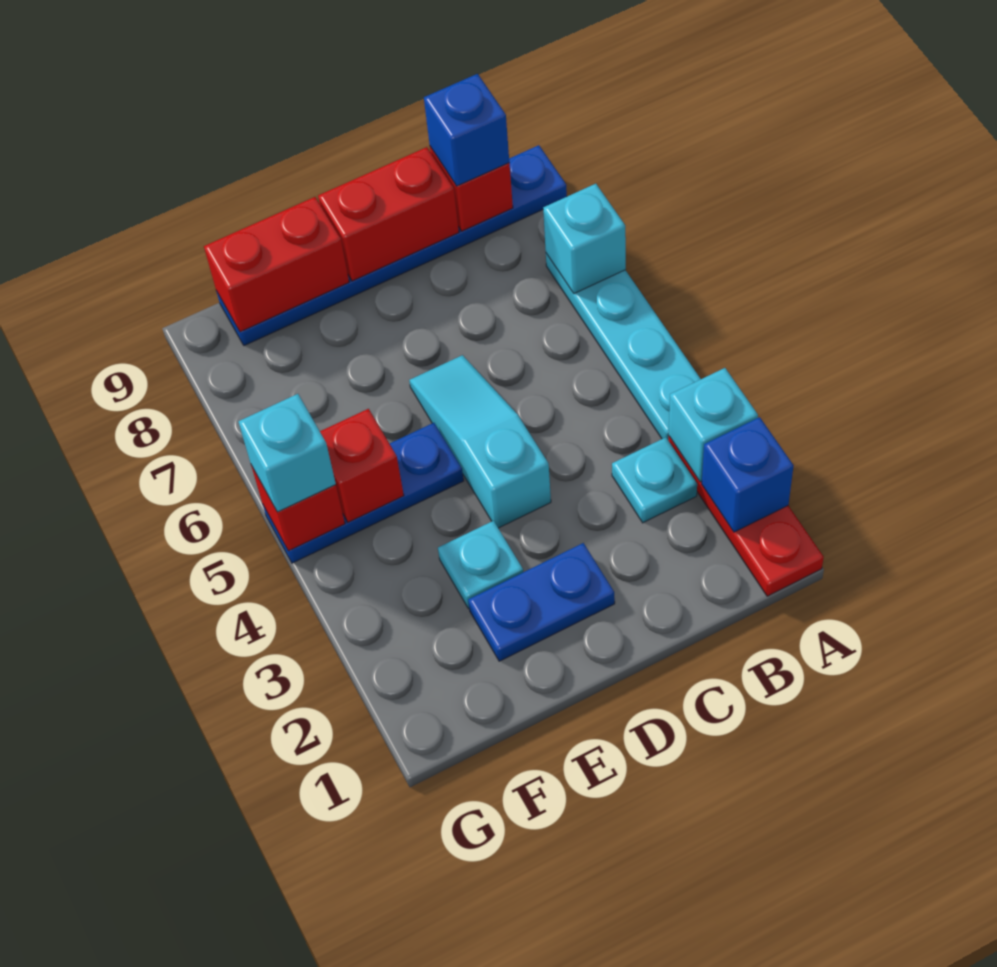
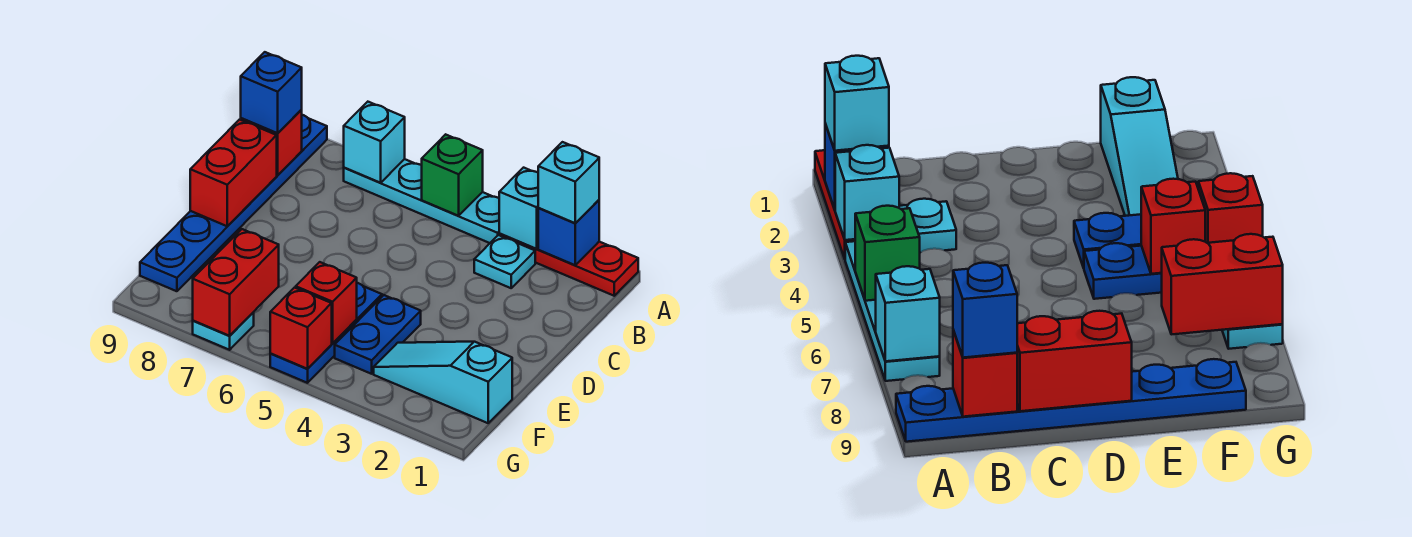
none -> green brick A5 level 2
blue plate D2:E2 level 1 -> blue plate E4:F4 level 1
cyan slope D4:D6 level 1 top 4 -> cyan slope F1:F3 level 1 top 1
cyan plate E3 level 1 -> cyan plate G7 level 1
red brick E9:F9 level 2 -> red brick F7:G7 level 2
cyan brick G5 level 3 -> cyan brick A2 level 3

